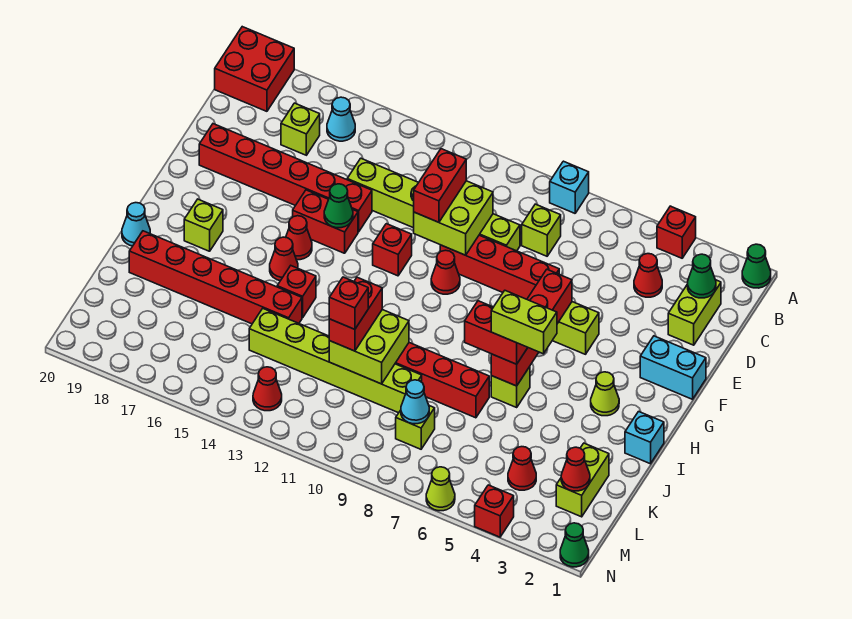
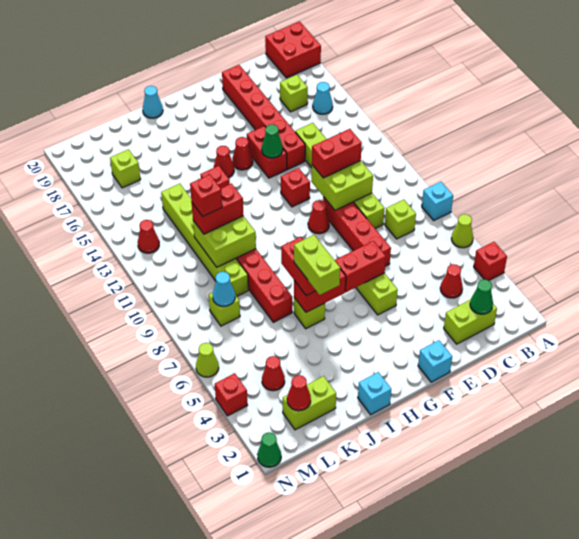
green cone A1 level 1 -> none
cyan brick F1:F2 level 1 -> cyan brick F1 level 1
lime cone H3 level 1 -> lime cone A6 level 1
lime brick H18 level 1 -> lime brick L17 level 1
red brick J14:J19 level 1 -> none

